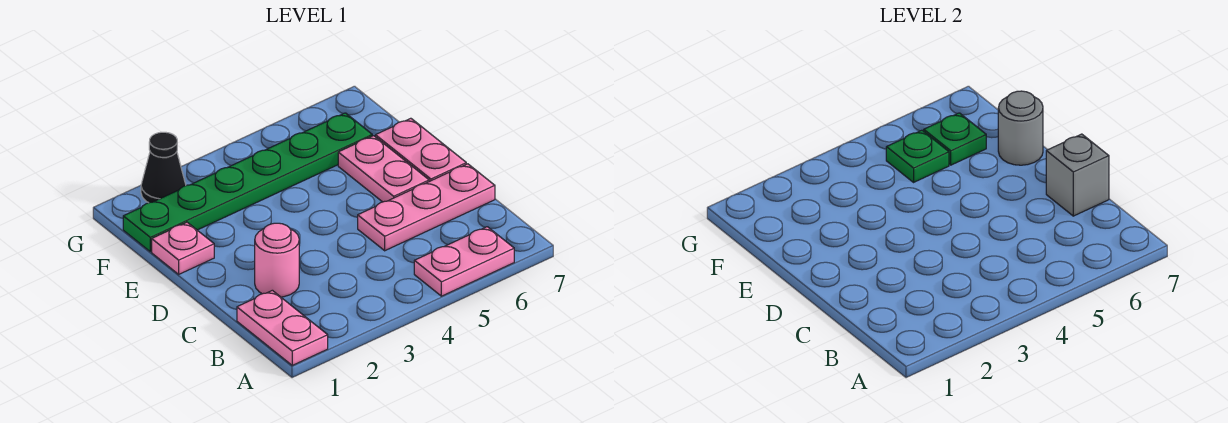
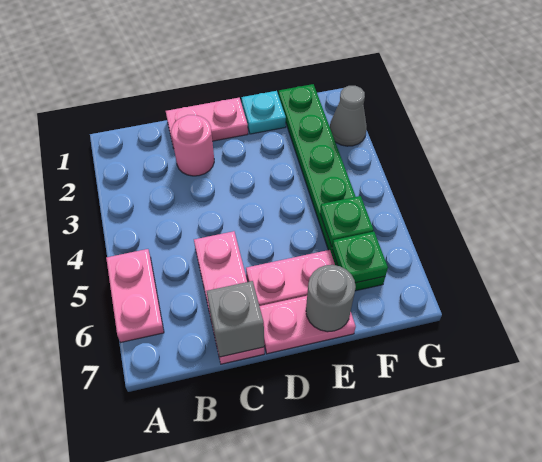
pink plate A1:B1 level 1 -> pink plate C1:D1 level 1
pink plate E1 level 1 -> cyan plate E1 level 1
black cone G2 level 1 -> grey cone G2 level 1

